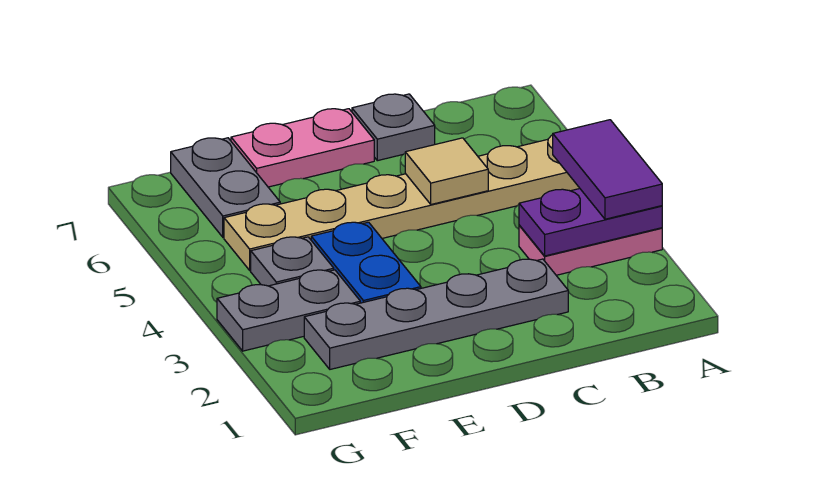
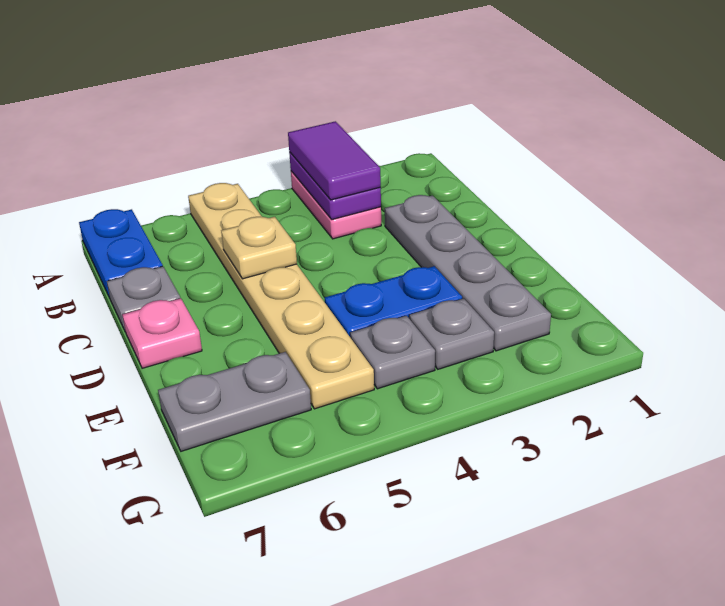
purple tile A3:A4 level 3 -> purple tile A3:B3 level 3
none -> blue plate A7:B7 level 1
tan tile C5 level 2 -> tan plate C5 level 2
pink plate D7:E7 level 1 -> pink plate D7 level 1
grey plate F3:G3 level 1 -> grey plate F3 level 1

